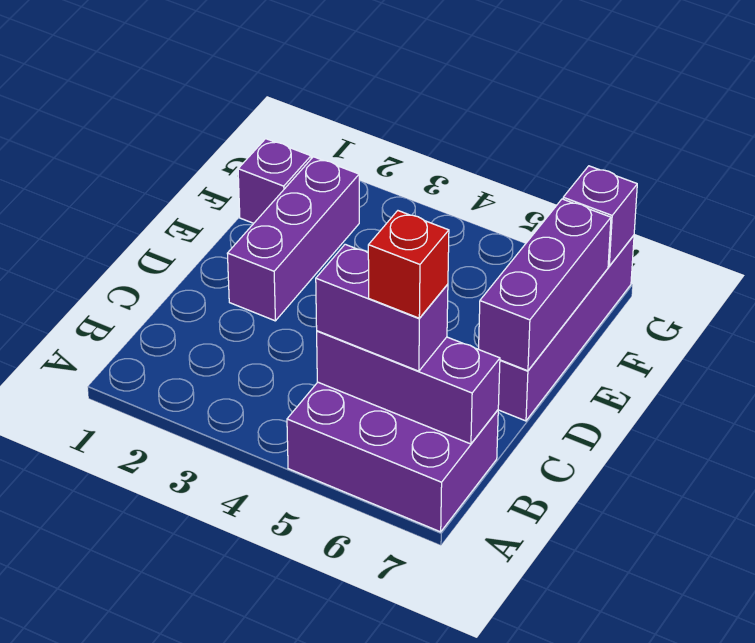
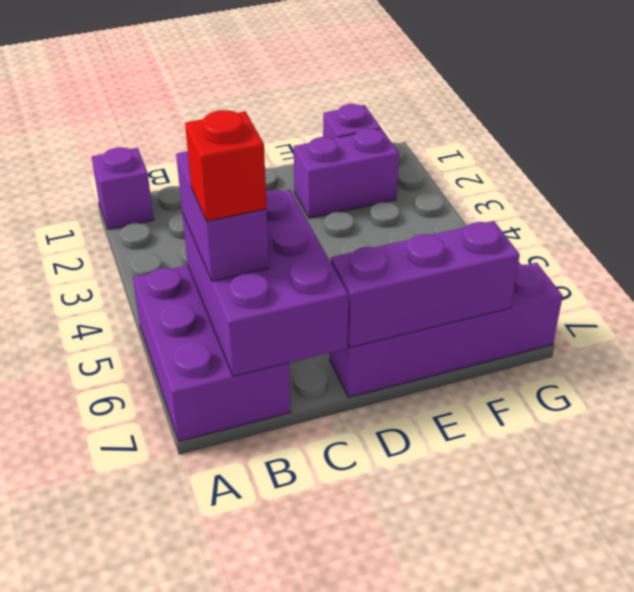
purple brick B5:B7 level 2 -> purple brick B5:C7 level 2
purple brick D2:F2 level 1 -> purple brick E2:F2 level 1
purple brick G7 level 2 -> purple brick A1 level 1

